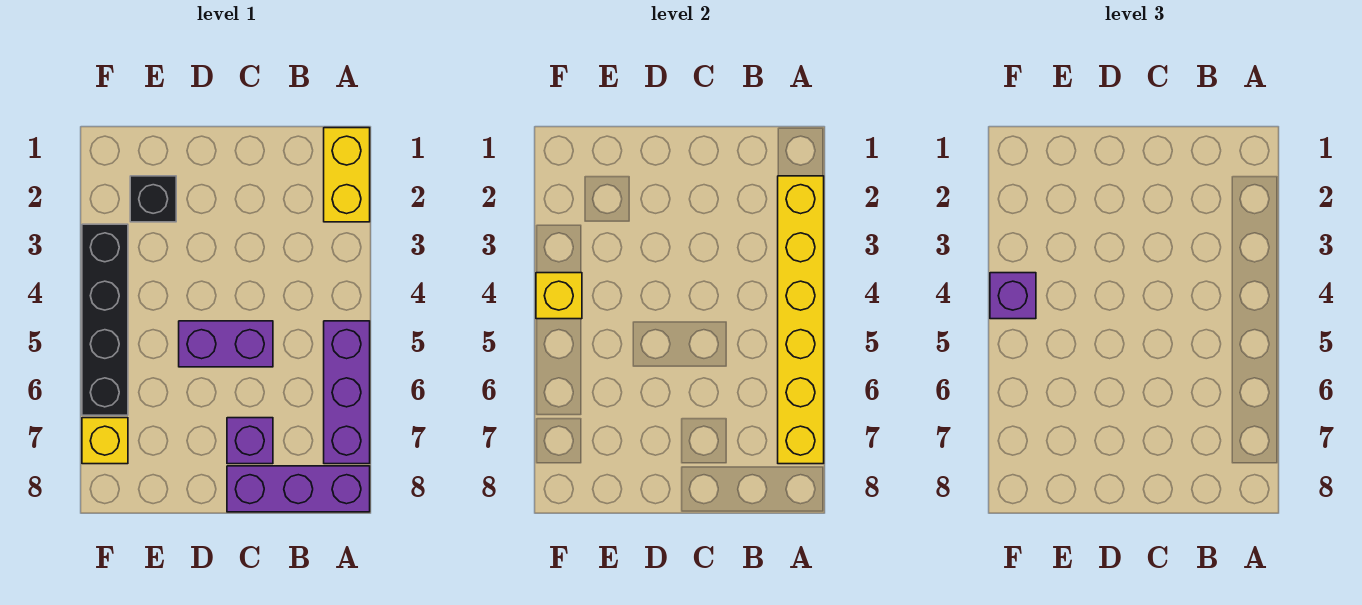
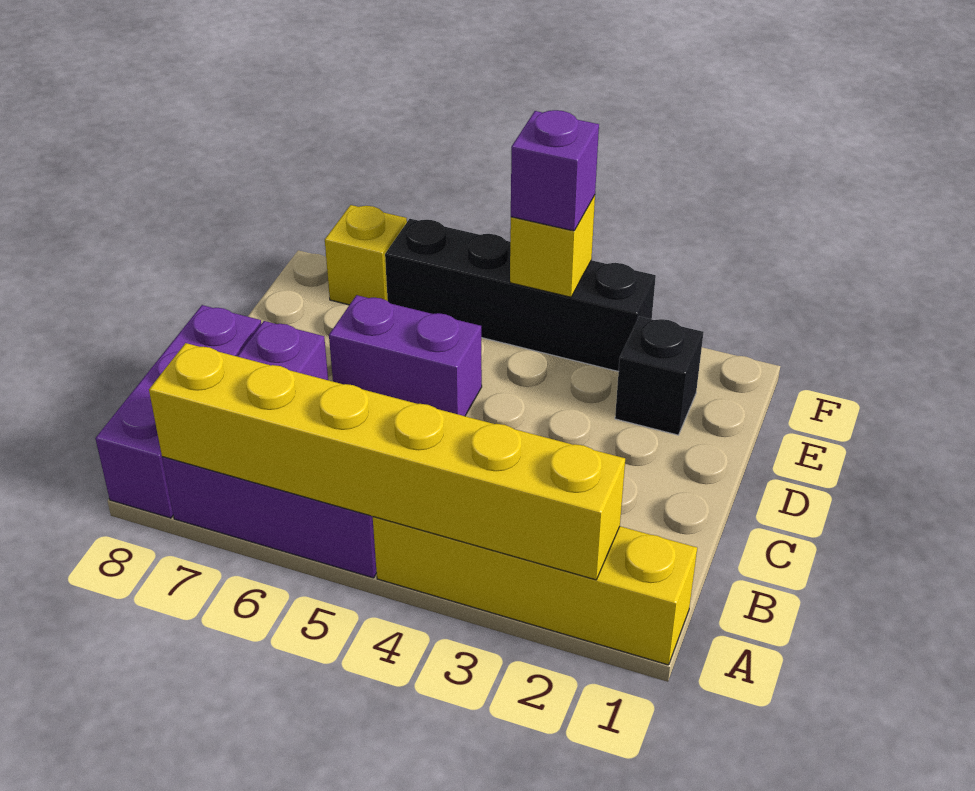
yellow brick A1:A2 level 1 -> yellow brick A1:A4 level 1
purple brick C5:D5 level 1 -> purple brick D5:D6 level 1

